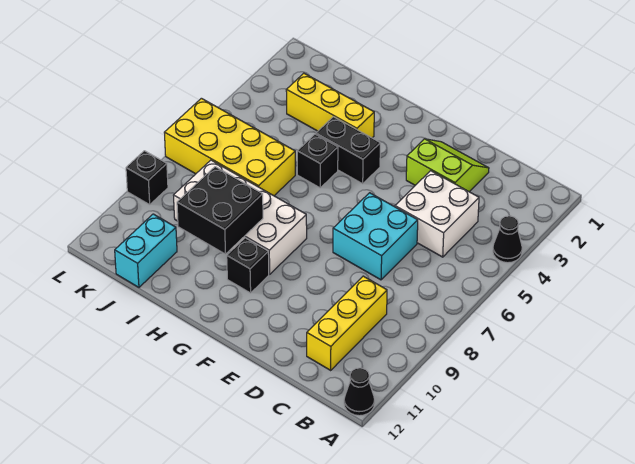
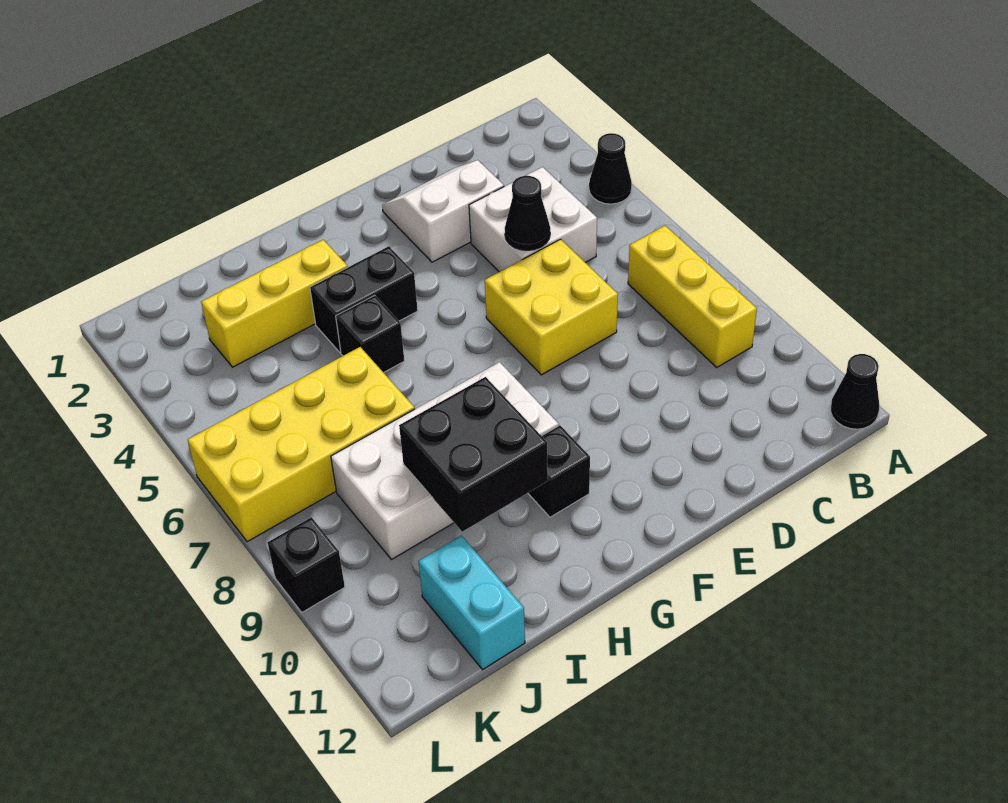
yellow brick C9:C11 level 1 -> yellow brick B7:B9 level 1
lime slope D2:E3 level 1 top 3 -> white slope D2:E3 level 1 top 3
none -> black cone D5 level 2
cyan brick D6:E7 level 1 -> yellow brick D6:E7 level 1

